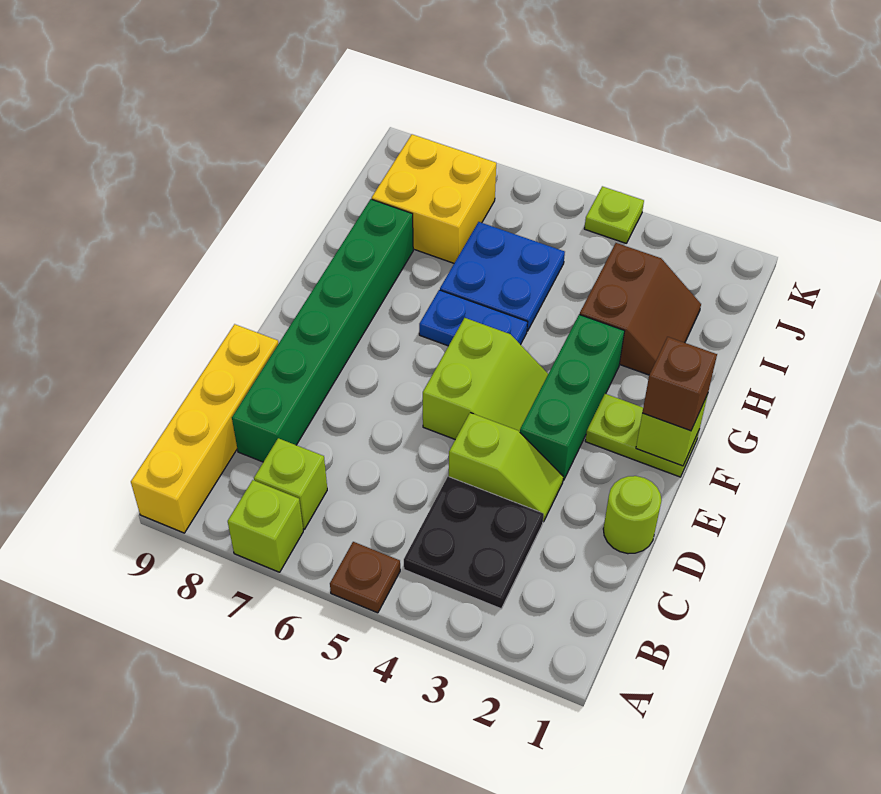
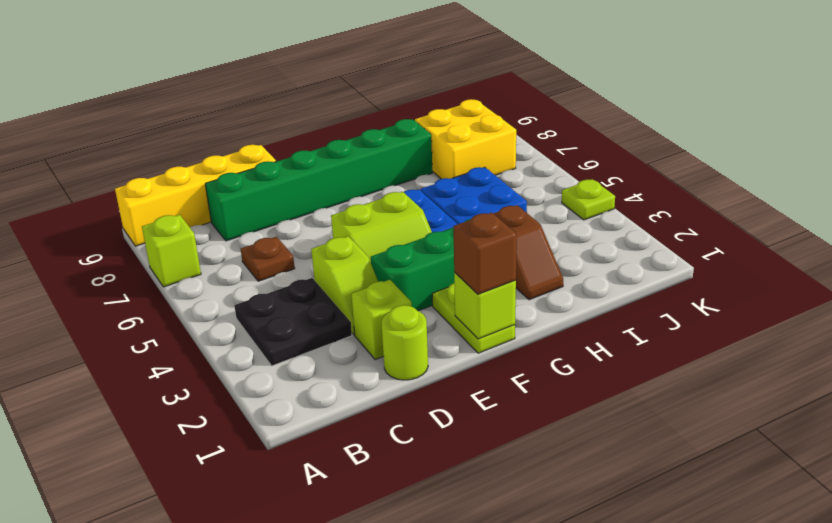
brown plate A5 level 1 -> brown plate C6 level 1
lime brick B7 level 1 -> lime brick D2 level 1
brown slope H2:I3 level 1 top 3 -> brown slope H2:H3 level 1 top 3

